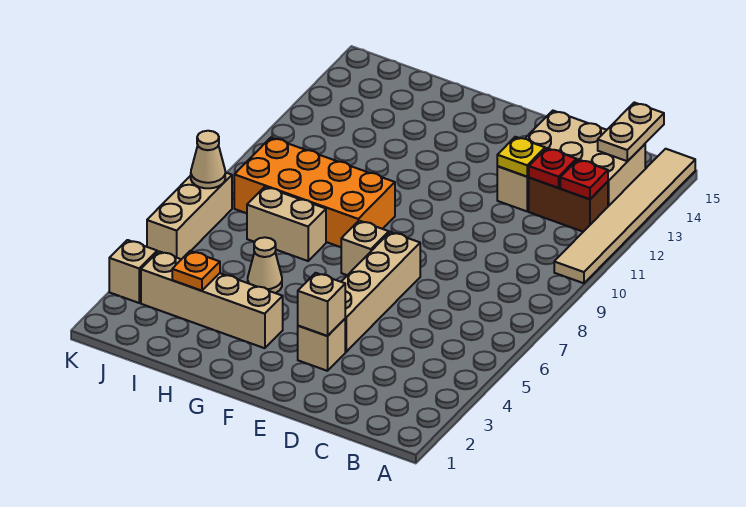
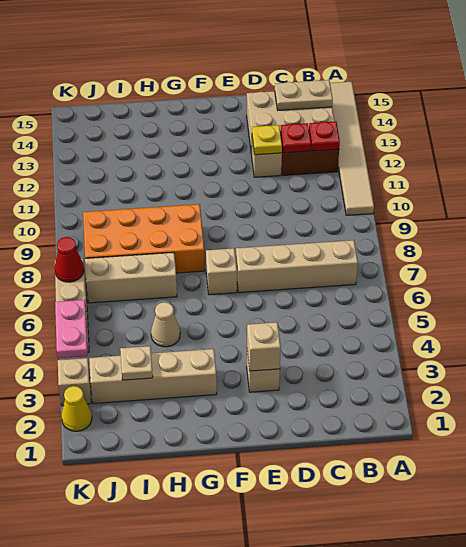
tan plate B14:B15 level 2 -> tan plate B14:C14 level 2
tan brick E4:E7 level 1 -> tan brick B7:E7 level 1
tan brick H7:I7 level 1 -> tan brick H7:J7 level 1
orange plate I3 level 2 -> tan plate I3 level 2
none -> yellow cone K2 level 1
none -> pink plate K4:K5 level 2
tan cone K7 level 2 -> red cone K7 level 2

